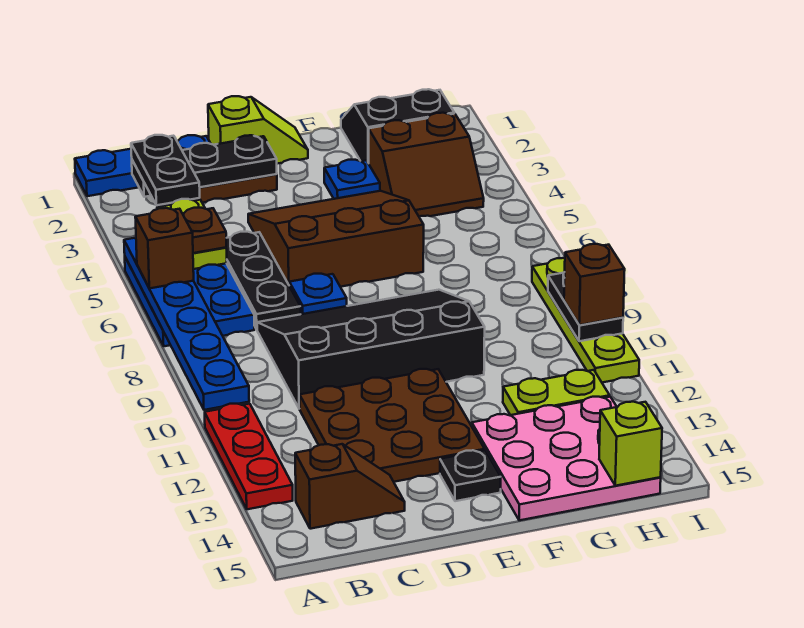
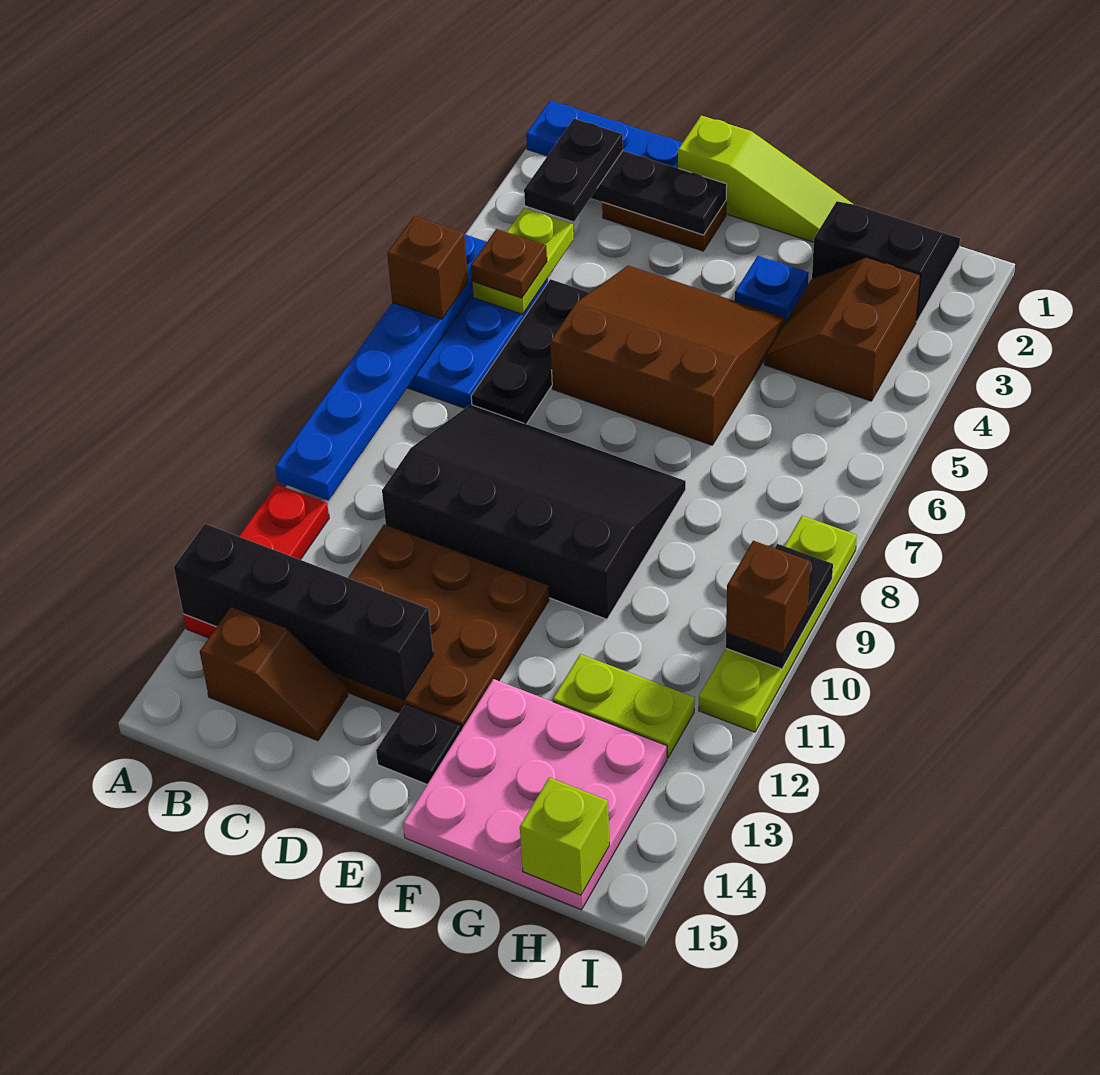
none -> black brick A13:D13 level 2
lime slope D1:E1 level 1 top D -> lime slope D1:F1 level 1 top D
blue plate D7 level 1 -> none
brown slope G3:H4 level 1 top 3 -> brown slope G3:H4 level 1 top H

